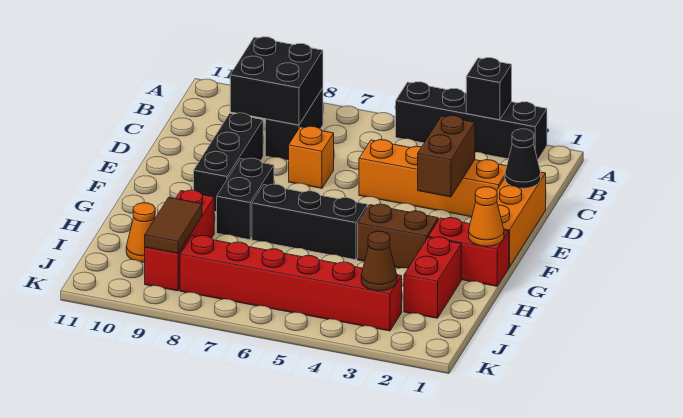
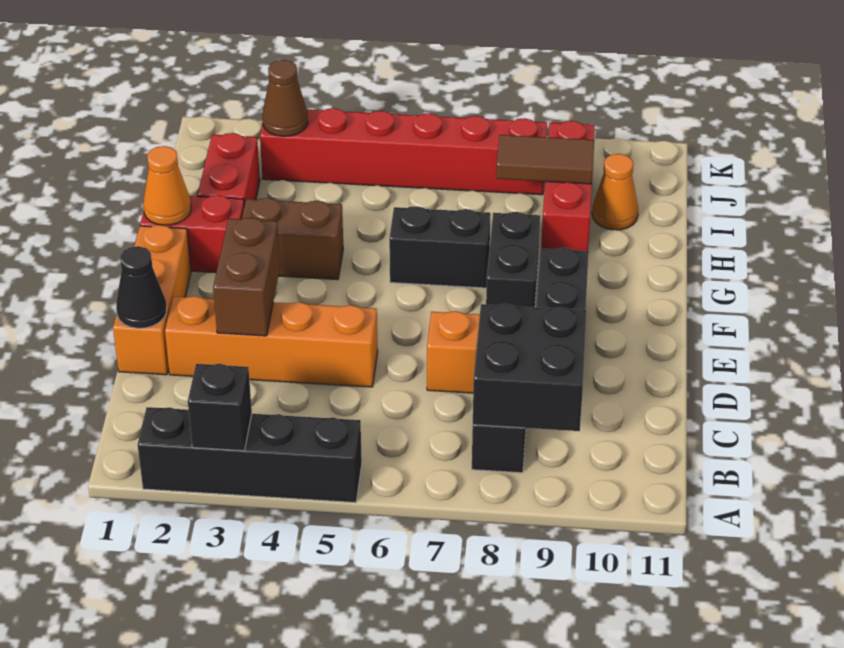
black brick G5:G7 level 1 -> black brick G6:G7 level 1
brown tile I9:J9 level 2 -> brown tile I8:I9 level 2

